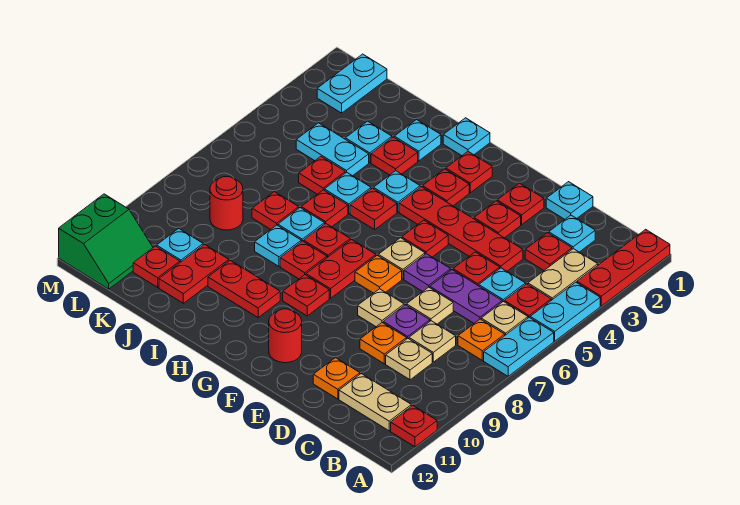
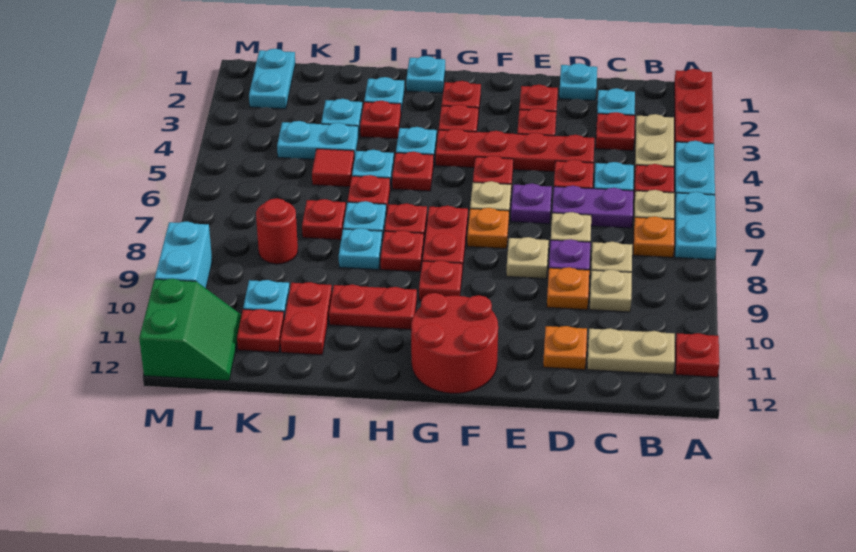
red round brick F11 level 1 -> red round brick F11:G12 level 1
red plate J5 level 1 -> red tile J5 level 1
none -> cyan brick M9:M10 level 1

